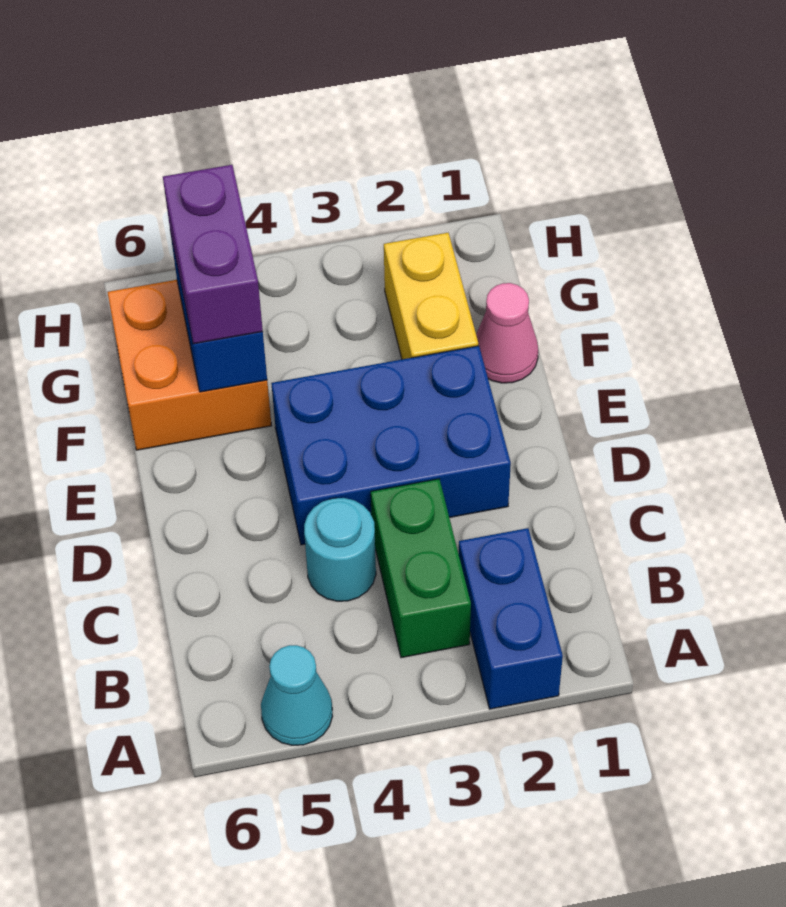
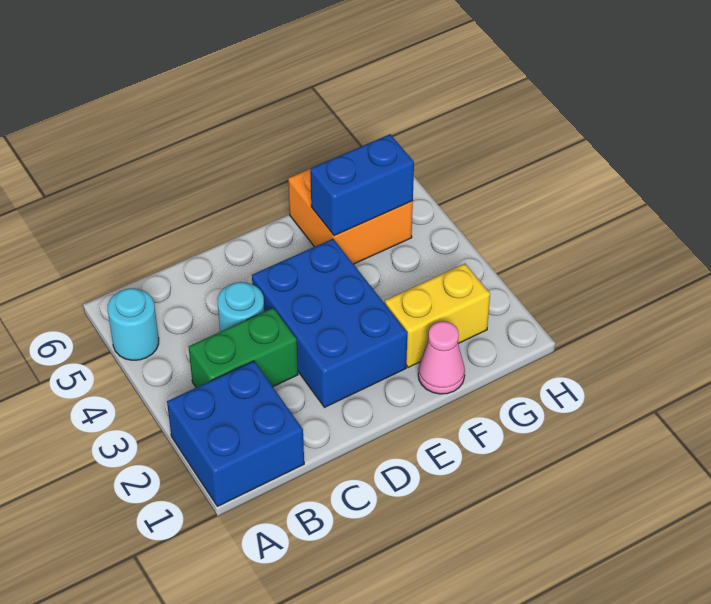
blue brick A2:B2 level 1 -> blue brick A1:B2 level 1
cyan cone A5 level 1 -> cyan round brick A5 level 1
purple brick F5:G5 level 3 -> none

